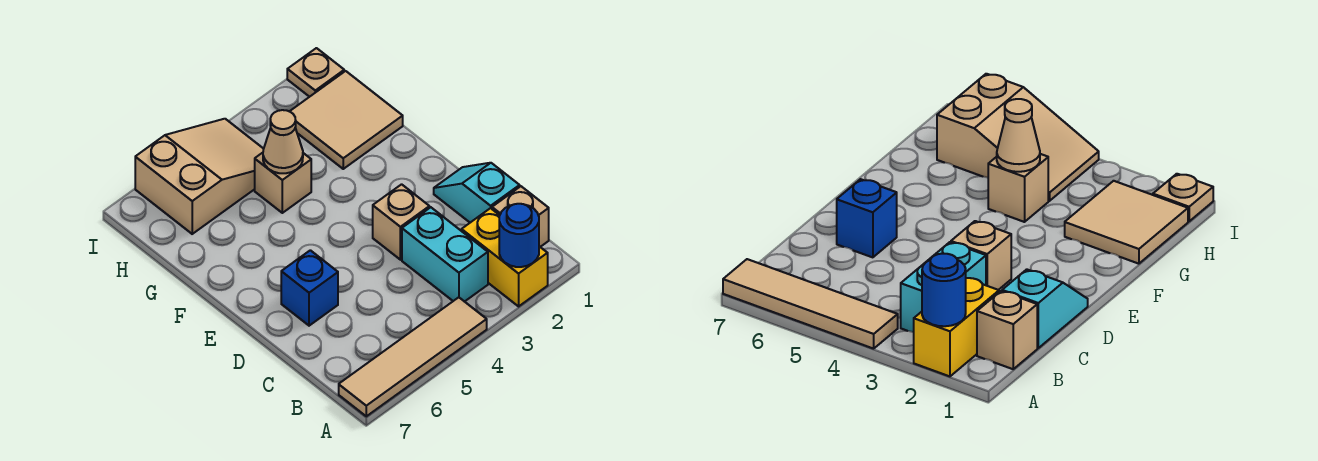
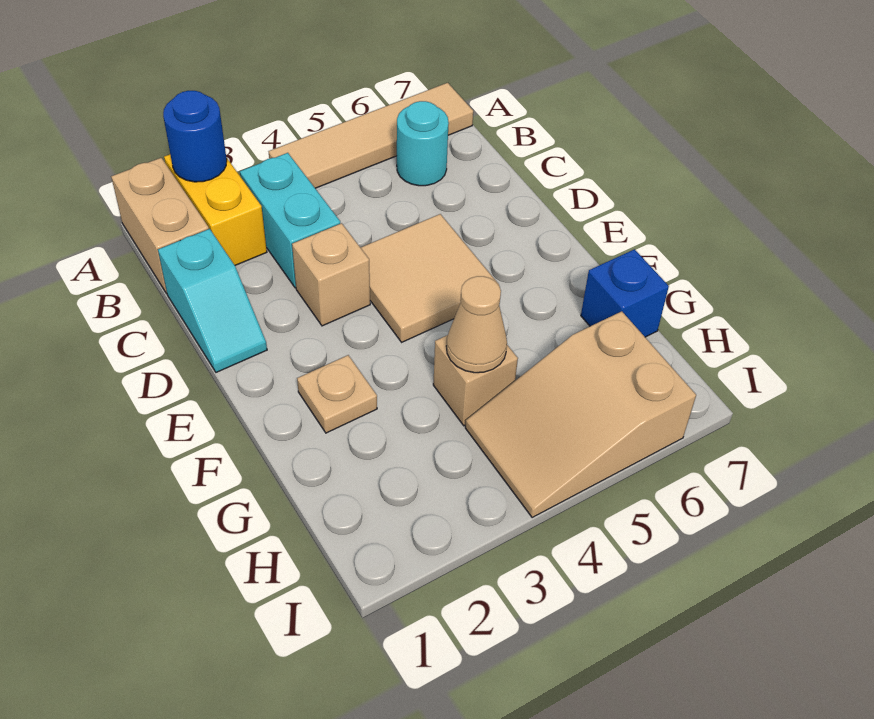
tan brick B1 level 1 -> tan brick A1:B1 level 1
none -> cyan round brick B6 level 1
blue brick D6 level 1 -> blue brick G7 level 1
tan tile G1:H2 level 1 -> tan tile D4:E5 level 1
tan plate I1 level 1 -> tan plate F2 level 1

